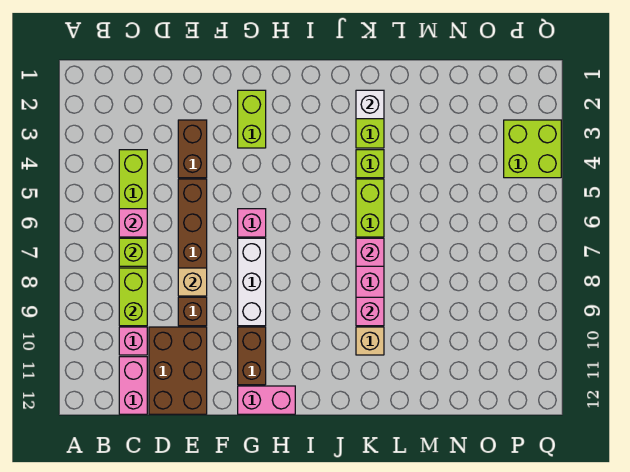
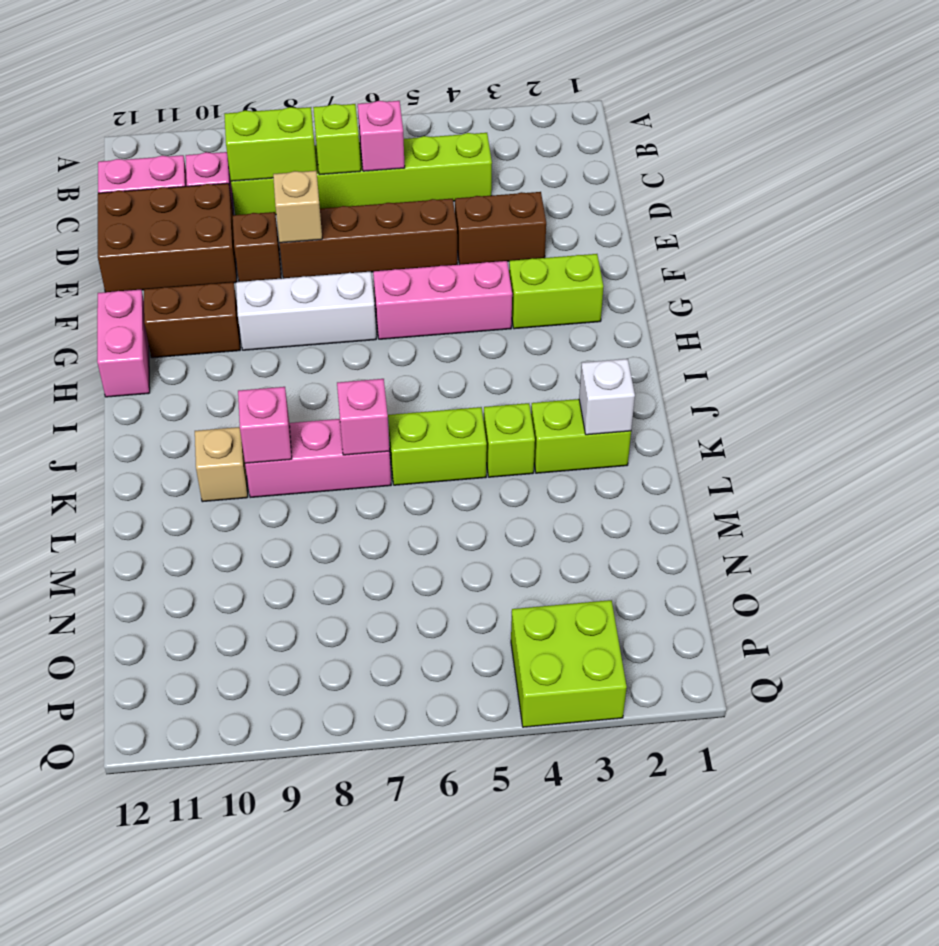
pink brick G6 level 1 -> pink brick G4:G6 level 1

